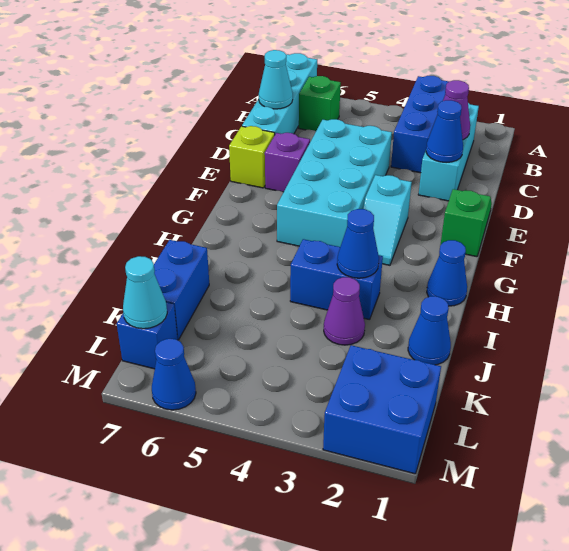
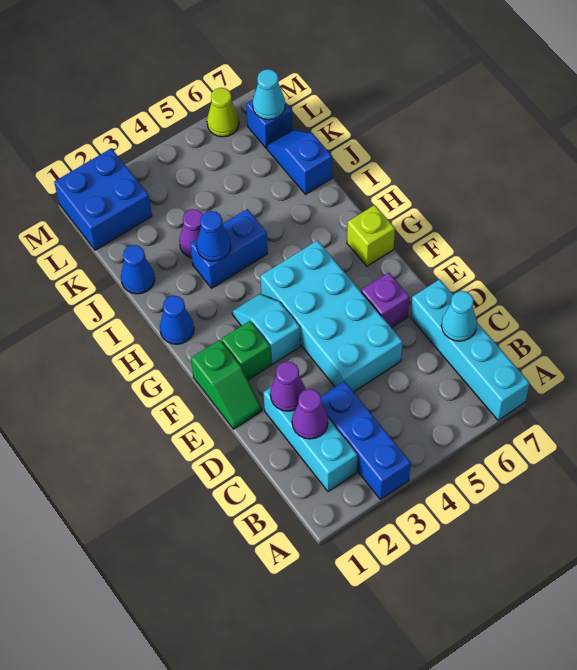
green brick B6 level 1 -> green brick F2 level 1
blue cone D2 level 2 -> purple cone D2 level 2
lime brick E7 level 1 -> lime brick G7 level 1
blue brick J7:K7 level 1 -> blue slope J7:K7 level 1 top J
blue cone M6 level 1 -> lime cone M6 level 1

